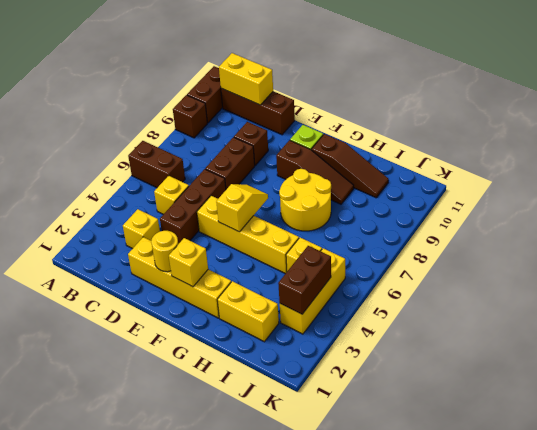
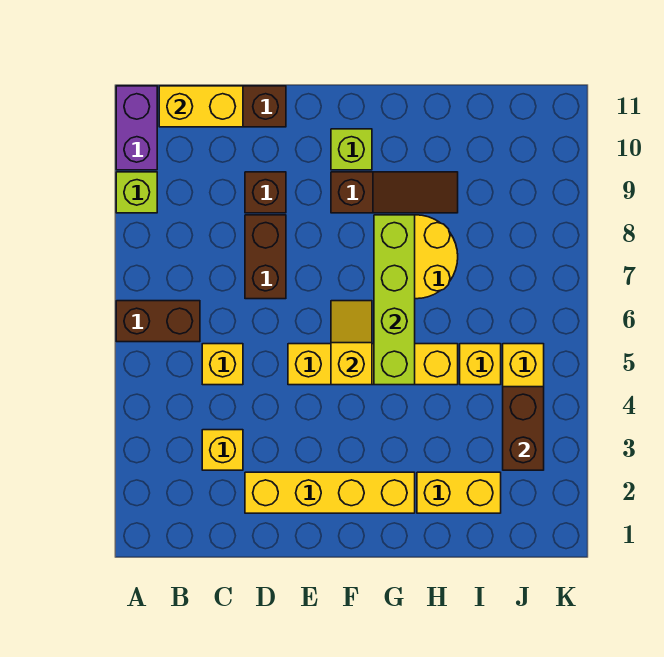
brown brick A9 level 1 -> lime brick A9 level 1
brown brick A10:A11 level 1 -> purple brick A10:A11 level 1
brown brick D4:D6 level 1 -> none
yellow round brick E2 level 2 -> none
yellow brick F2 level 2 -> none
none -> lime brick G5:G8 level 2
brown slope G10:I10 level 1 top G -> none

